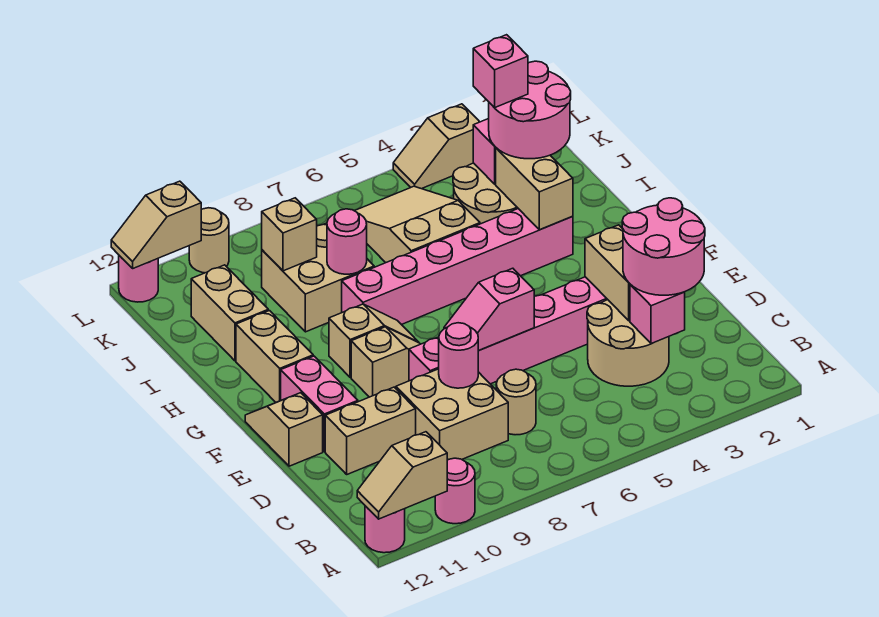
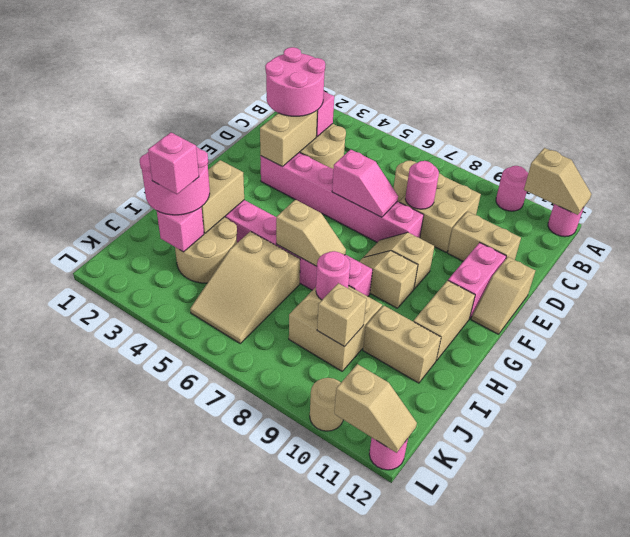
tan brick I11:J11 level 1 -> tan brick I10:I11 level 1
tan slope L3:L4 level 1 top 3 -> tan slope H6:H7 level 2 top 6

